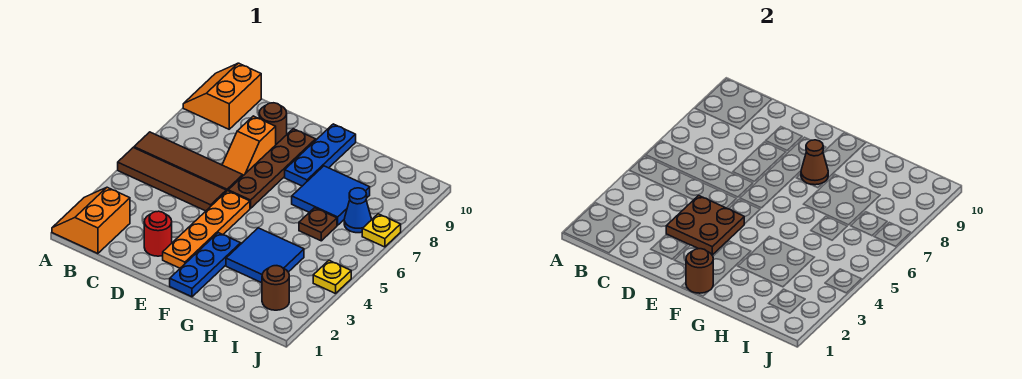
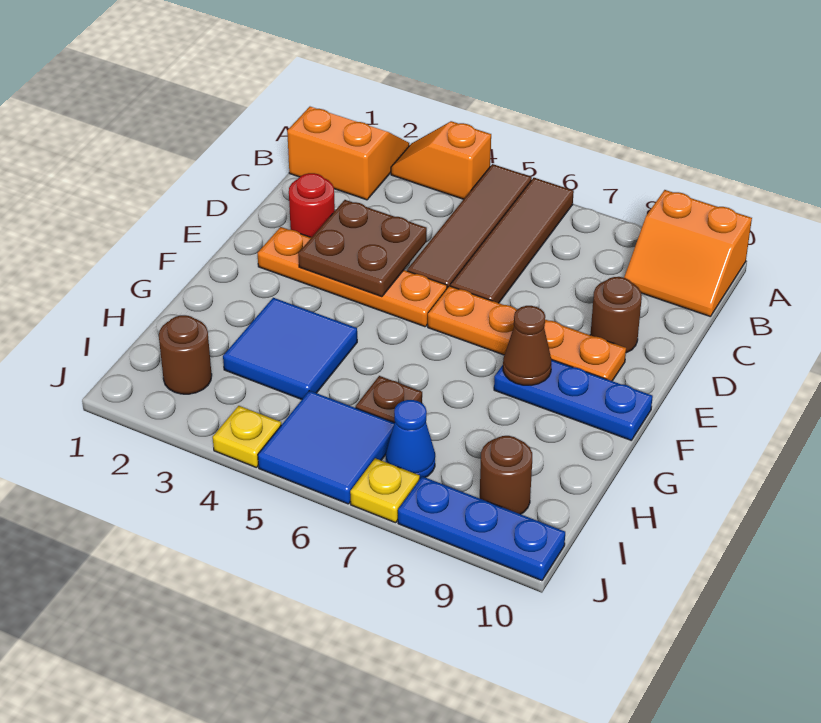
orange slope A9:B10 level 1 top B -> orange slope A9:B10 level 1 top A
orange slope D7:D8 level 1 top 8 -> orange slope A3:A4 level 1 top 4
brown plate E6:E9 level 1 -> orange plate E6:E9 level 1
blue plate F1:F3 level 1 -> blue plate J8:J10 level 1
brown round brick F1 level 2 -> brown round brick I9 level 1
blue tile G7:H8 level 1 -> blue tile I5:J6 level 1

